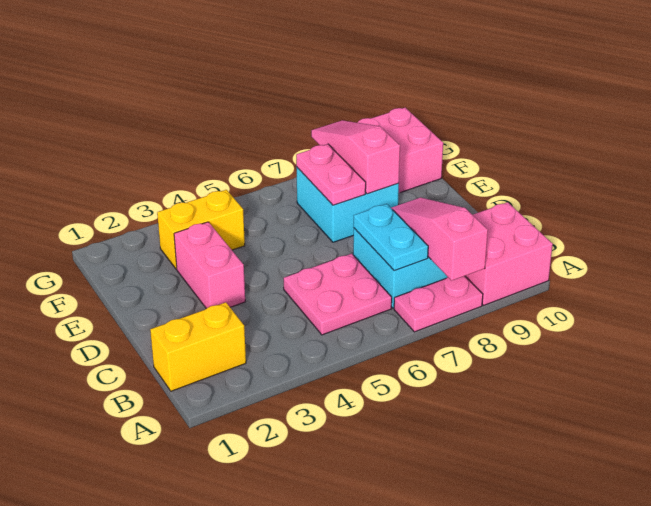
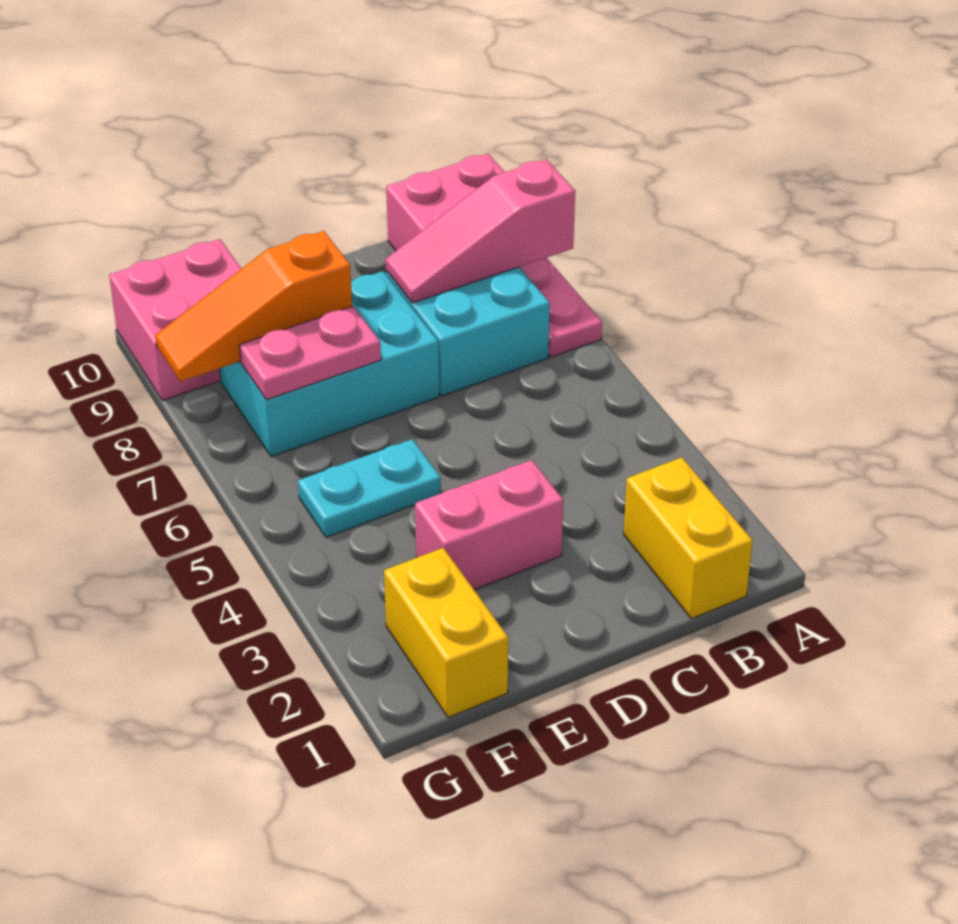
pink plate B5:C6 level 1 -> none
cyan plate B7:C7 level 2 -> cyan plate E5:F5 level 1
cyan brick E7:F8 level 1 -> cyan brick D7:F8 level 1
pink slope E8:G8 level 2 top E -> orange slope E8:G8 level 2 top E
yellow brick F3:F4 level 1 -> yellow brick F1:F2 level 1

